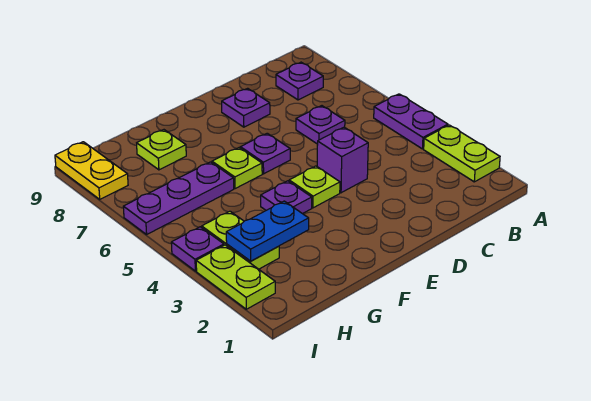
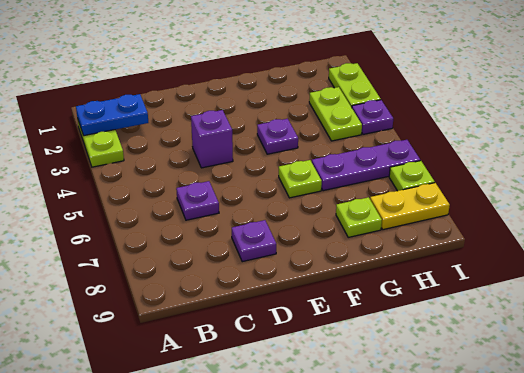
purple plate A4:A5 level 1 -> none
purple plate B8 level 1 -> none
lime plate E4 level 1 -> lime plate I7 level 1
purple plate E6 level 1 -> none
blue plate G3:H3 level 2 -> blue plate A2:B2 level 2
yellow plate I8:I9 level 1 -> yellow plate H8:I8 level 1

